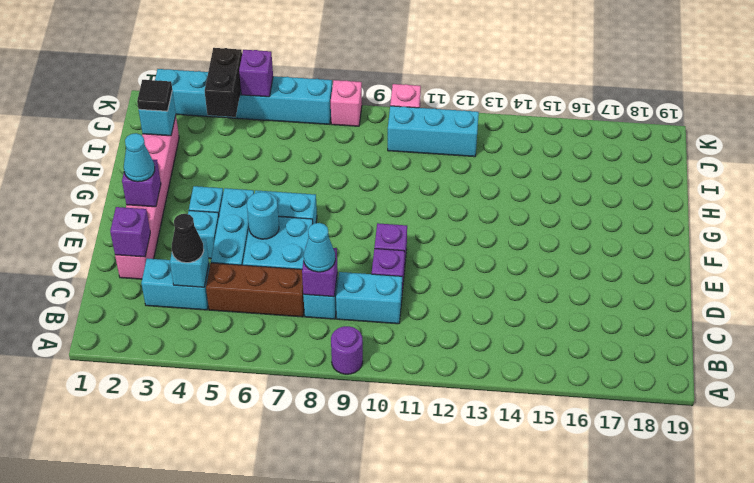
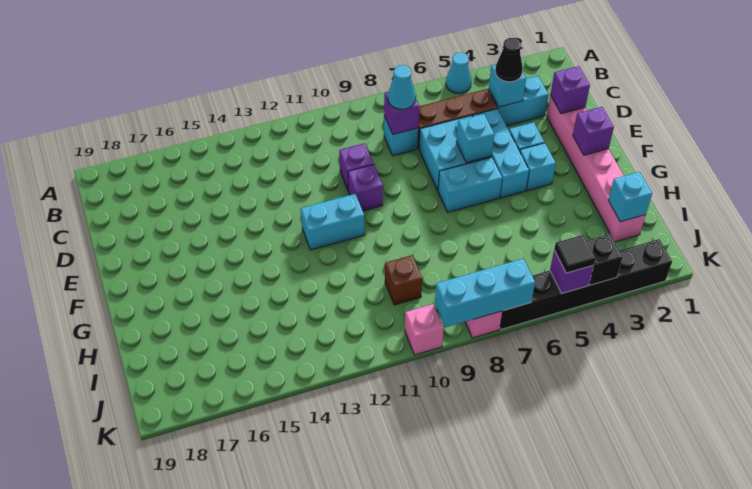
purple round brick A9 level 1 -> none
cyan brick C9:C10 level 1 -> cyan brick F11:F12 level 1
cyan round brick E6 level 2 -> cyan brick E6 level 2
cyan cone F2 level 3 -> cyan cone A5 level 1
black tile I2 level 3 -> black tile K5 level 3
none -> brown brick I10 level 1
black brick J4:K4 level 2 -> black brick K4 level 2
cyan brick J10:J12 level 1 -> cyan brick K7:K9 level 2
cyan brick K2:K7 level 1 -> black brick K2:K7 level 1

